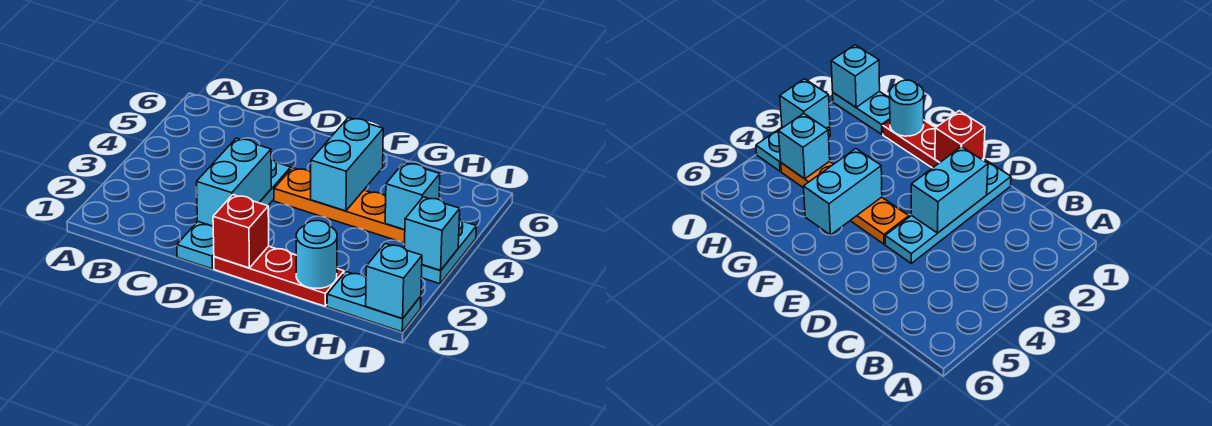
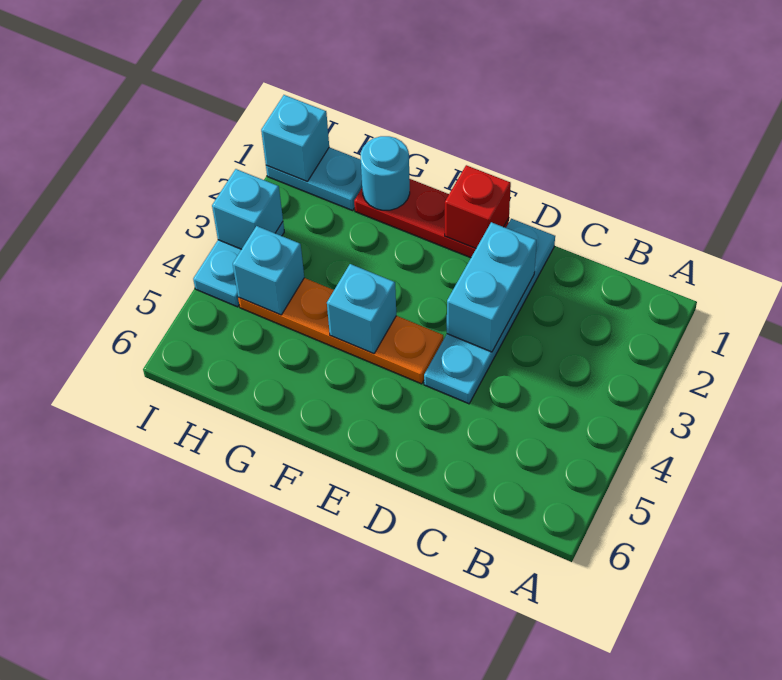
cyan brick F4:F5 level 2 -> cyan brick F4 level 2

